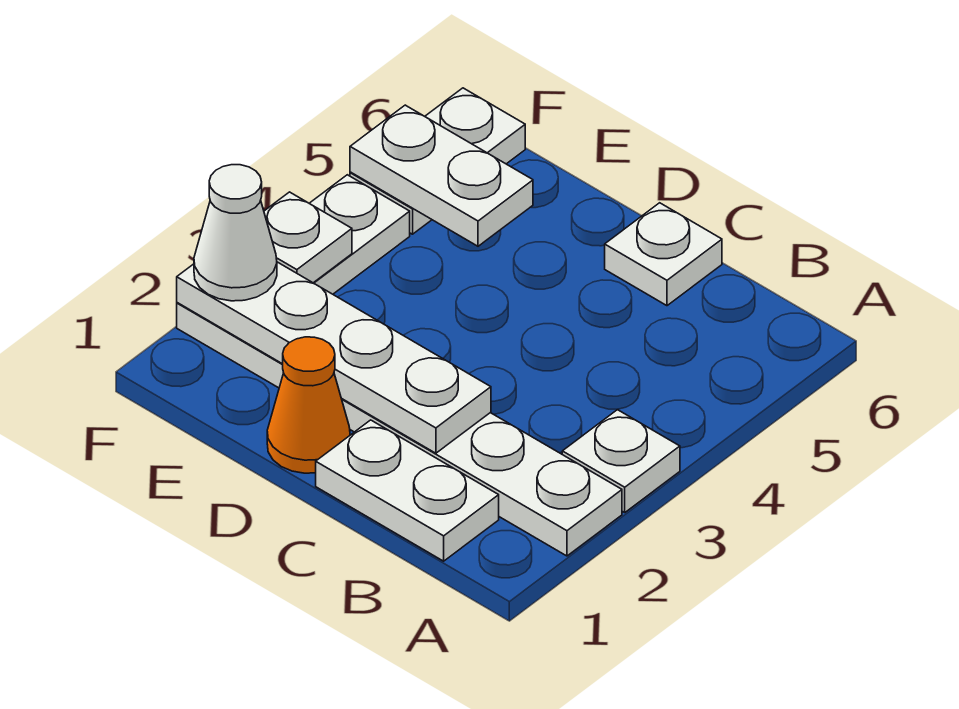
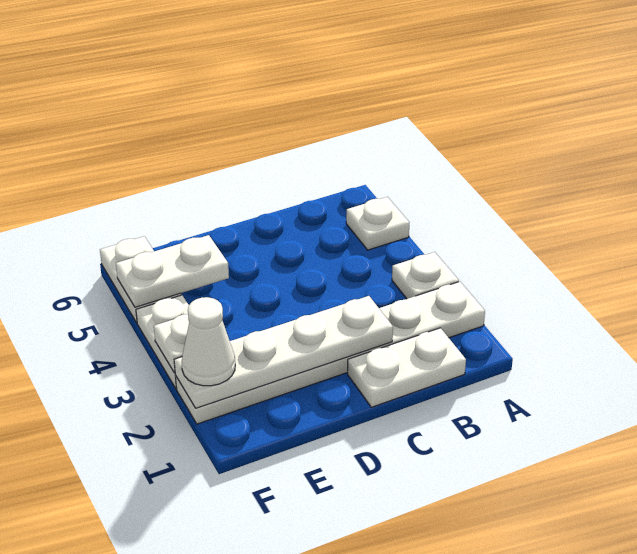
white plate C6 level 1 -> white plate A5 level 1
orange cone D1 level 1 -> none

